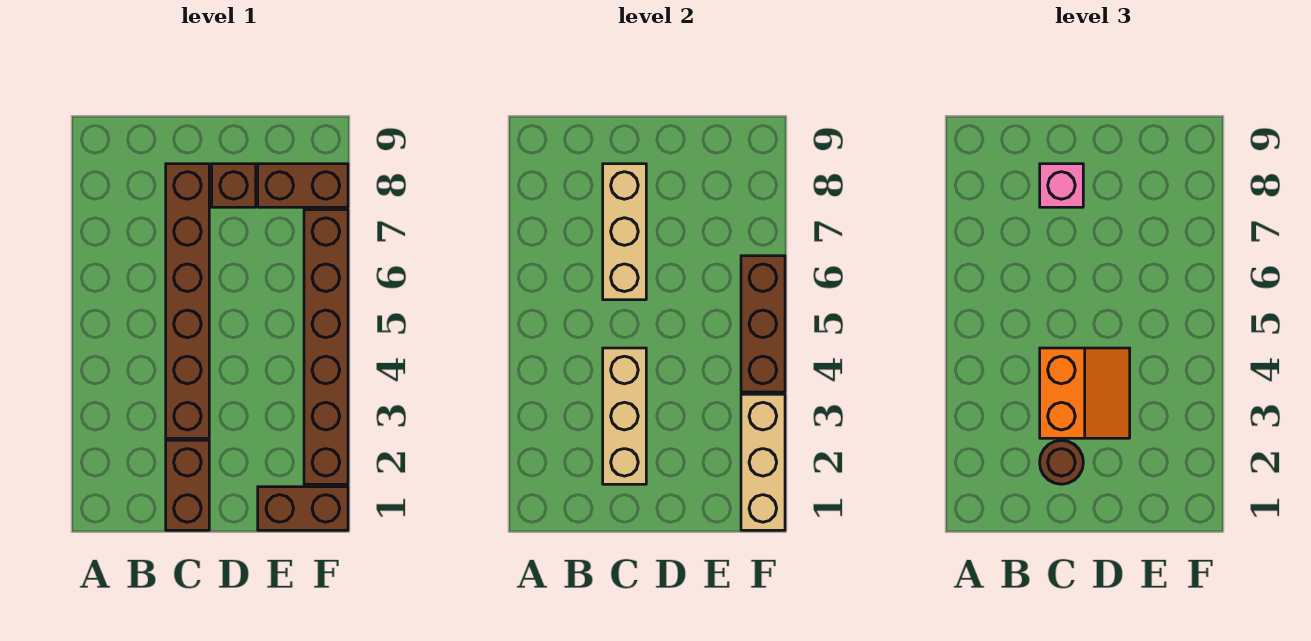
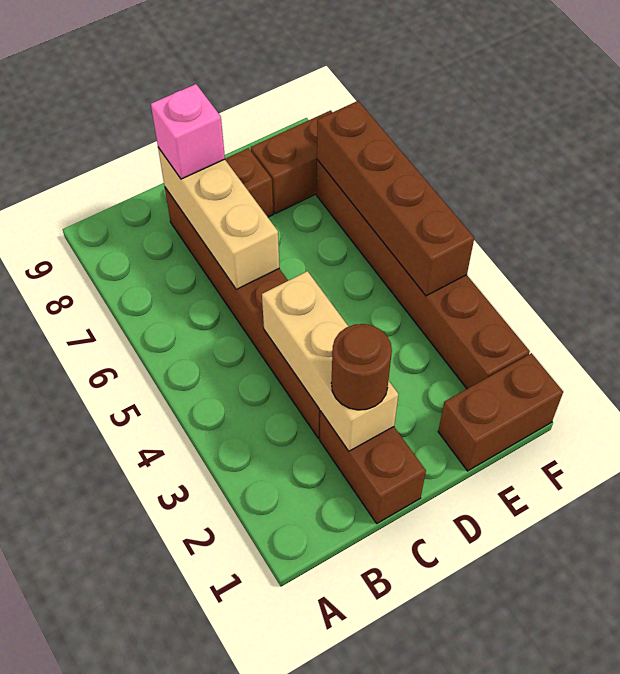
orange slope C3:D4 level 3 top C -> none
tan brick F1:F3 level 2 -> none
brown brick F4:F6 level 2 -> brown brick F4:F7 level 2

